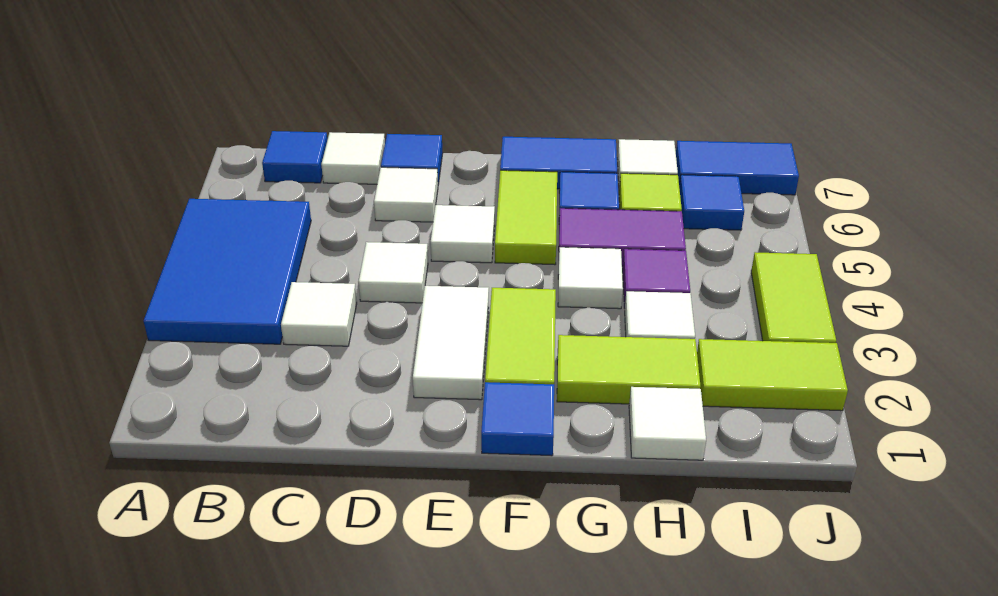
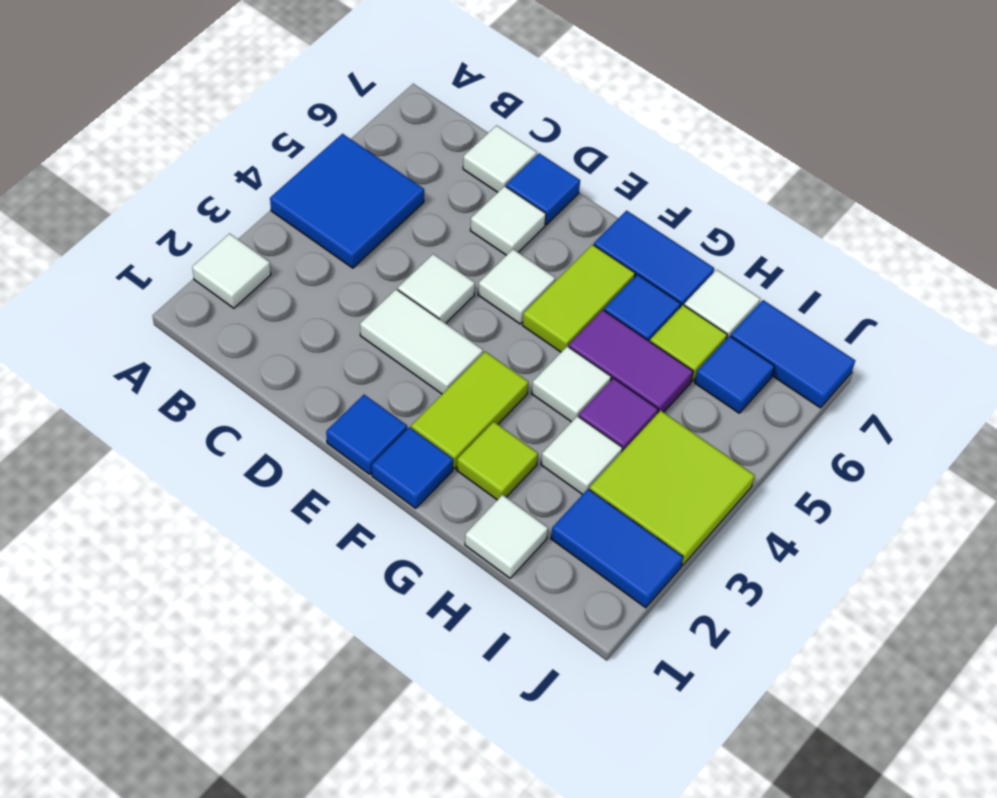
blue tile A3:B5 level 1 -> blue tile A4:B5 level 1
blue tile B7 level 1 -> blue tile E1 level 1
white tile C3 level 1 -> white tile A2 level 1
white tile E2:E3 level 1 -> white tile D3:E3 level 1
lime tile G2:H2 level 1 -> lime tile G2 level 1
lime tile I2:J2 level 1 -> blue tile I2:J2 level 1
lime tile J3:J4 level 1 -> lime tile I3:J4 level 1

